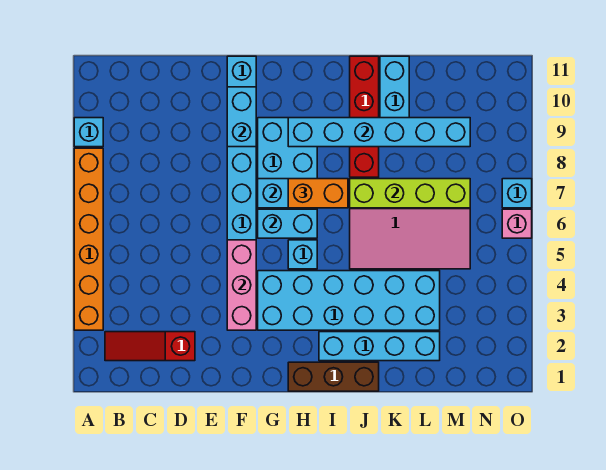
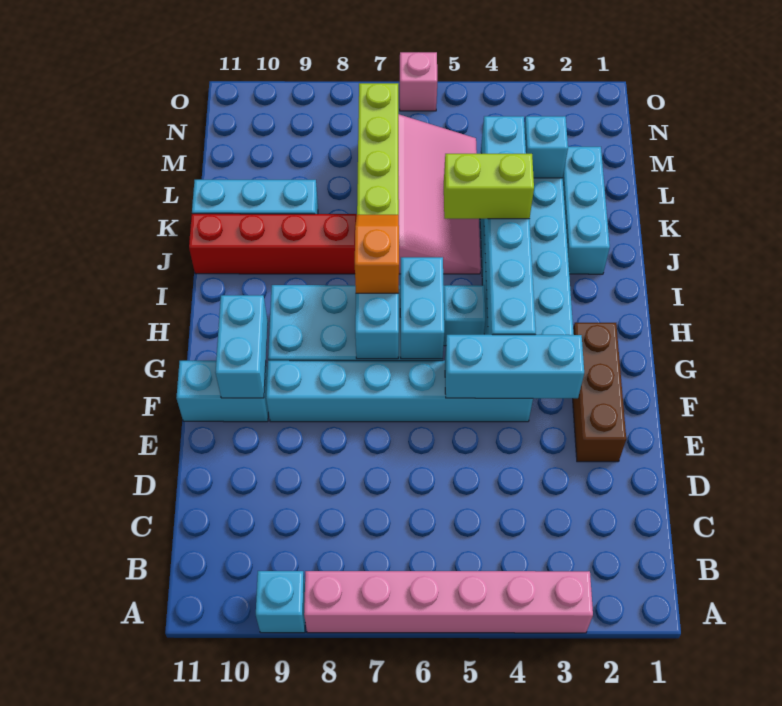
orange brick A3:A8 level 1 -> pink brick A3:A8 level 1
red slope B2:D2 level 1 top D -> none
pink brick F3:F5 level 2 -> cyan brick F3:F5 level 2
cyan brick F9:F10 level 2 -> cyan brick F10:G10 level 2
brown brick H1:J1 level 1 -> brown brick E2:G2 level 1
orange brick H7:I7 level 3 -> orange slope H7:I7 level 3 top H
cyan brick H9:M9 level 2 -> cyan brick G4:L4 level 2
cyan brick I2:L2 level 1 -> cyan brick J2:L2 level 1
none -> lime brick J4:J5 level 3
cyan brick O7 level 1 -> cyan brick L3 level 2

